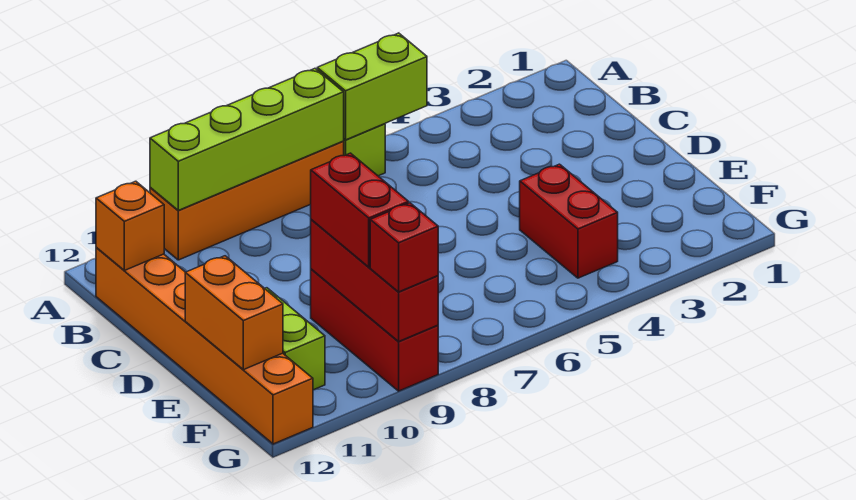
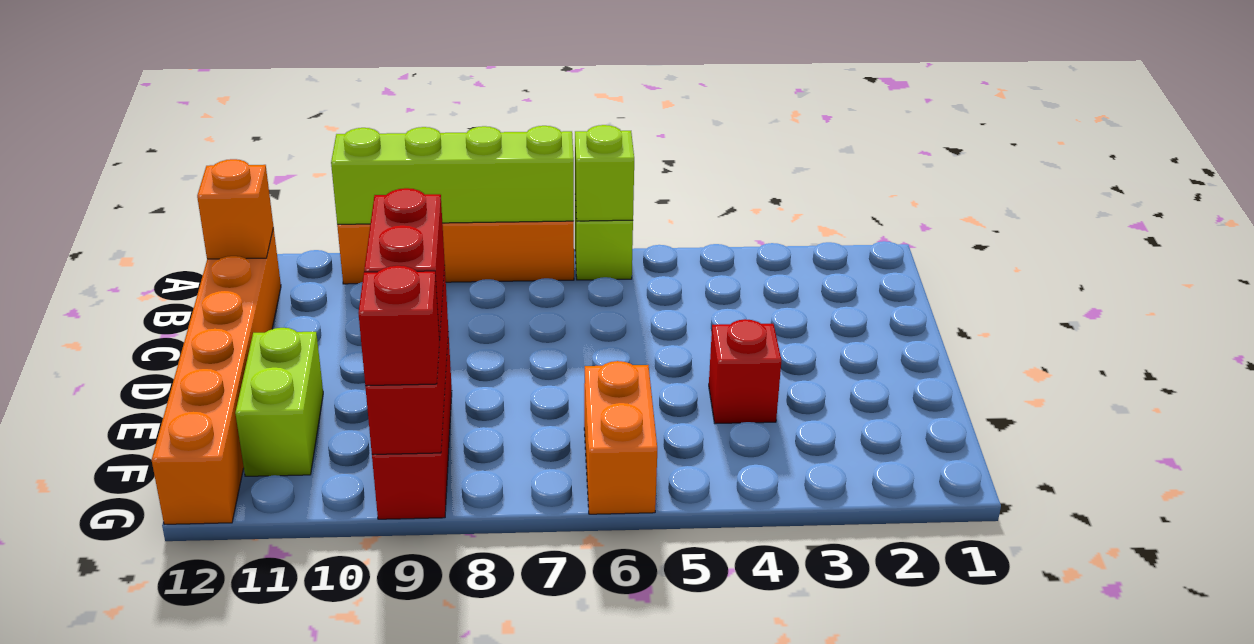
lime brick A5:A6 level 2 -> lime brick A6 level 2
red brick E4:F4 level 1 -> red brick E4 level 1
orange brick E12:F12 level 2 -> orange brick F6:G6 level 1

